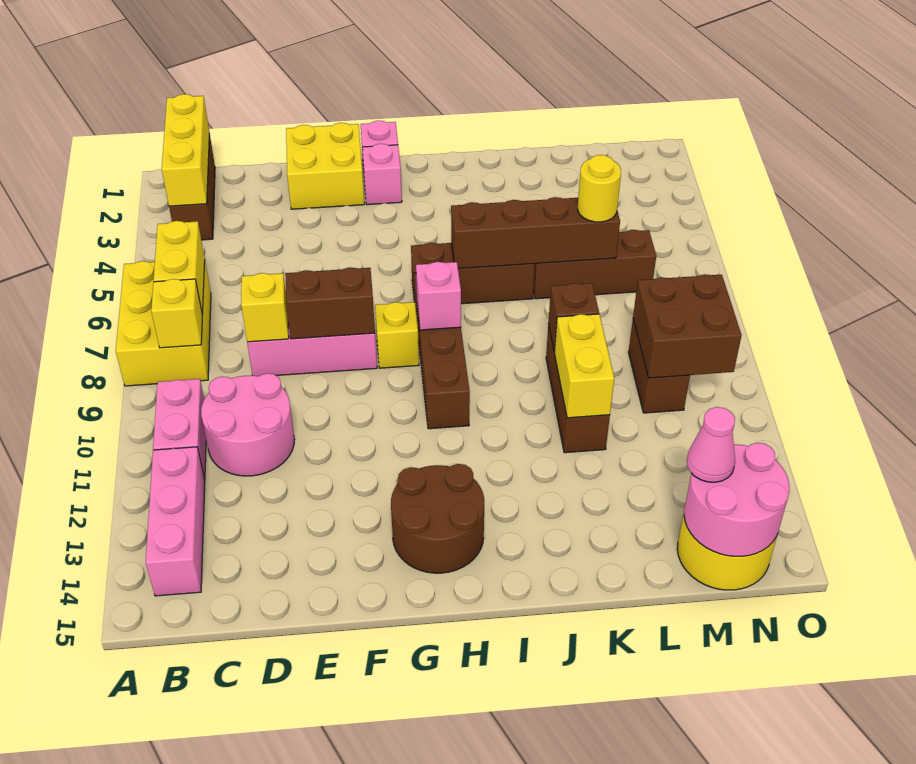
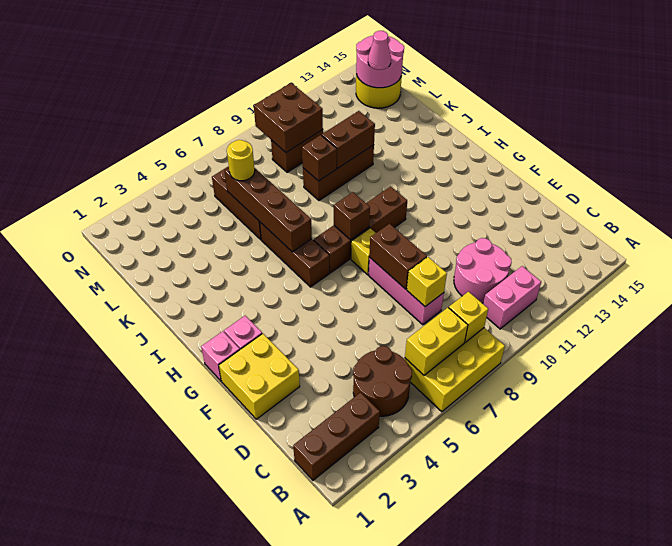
yellow brick B1:B3 level 2 -> none
pink brick B12:B14 level 1 -> none
brown round brick G13:H14 level 1 -> brown round brick B4:C5 level 1
pink brick H8 level 2 -> brown brick H8 level 2
yellow brick K10:K11 level 2 -> brown brick K10:K11 level 2

